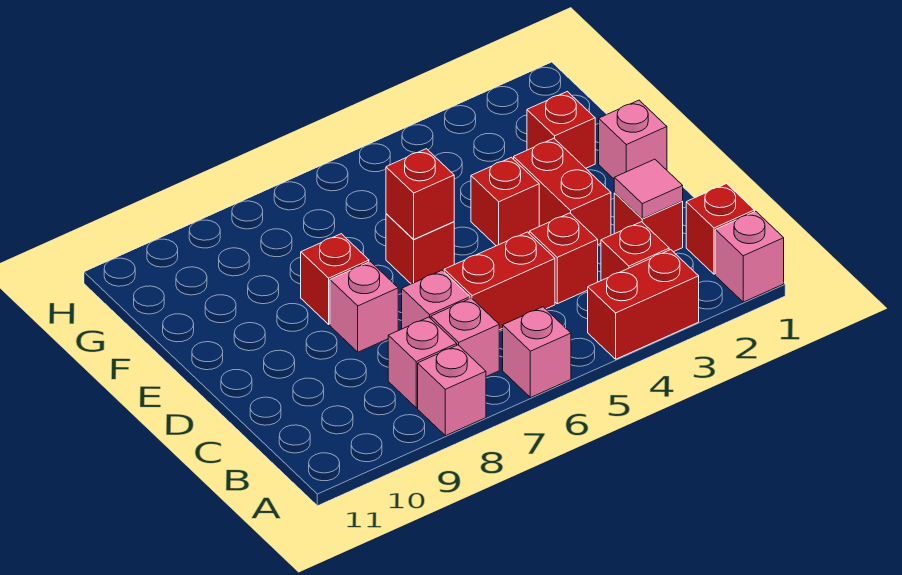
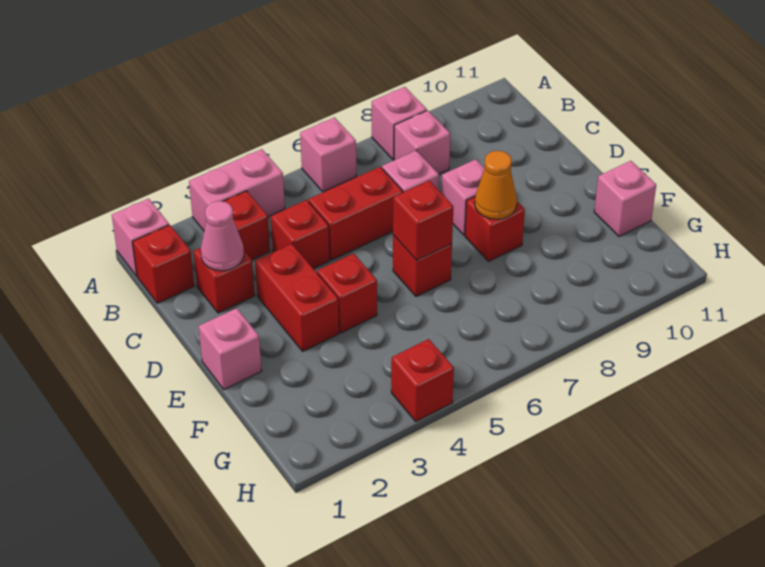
red brick A3:A4 level 1 -> pink brick A3:A4 level 1
pink brick B7 level 1 -> pink brick F11 level 1
pink tile C2 level 2 -> pink cone C2 level 2
none -> orange cone E8 level 2
red brick F2 level 1 -> red brick H4 level 1

